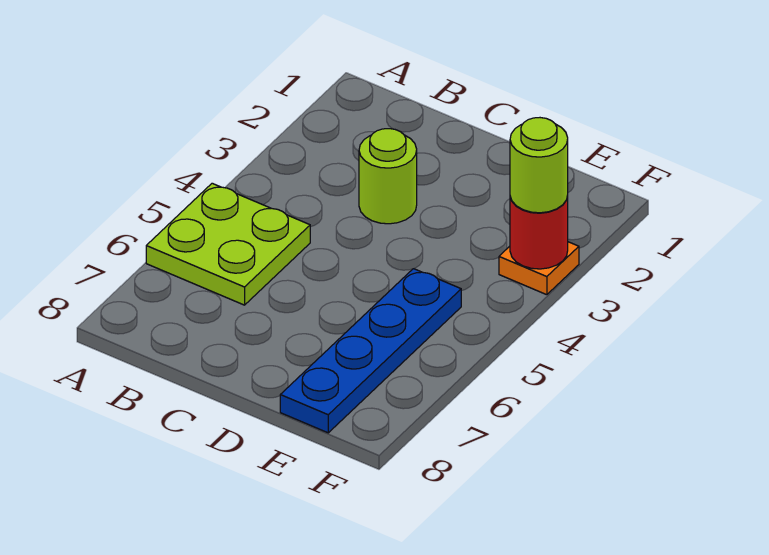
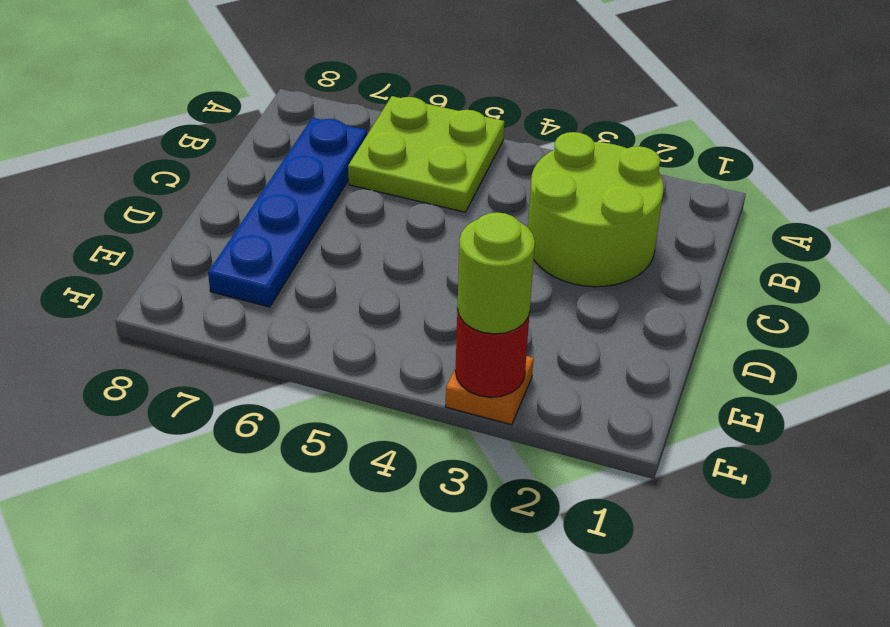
lime round brick C3 level 1 -> lime round brick B2:C3 level 1
blue plate E5:E8 level 1 -> blue plate B7:E7 level 1

